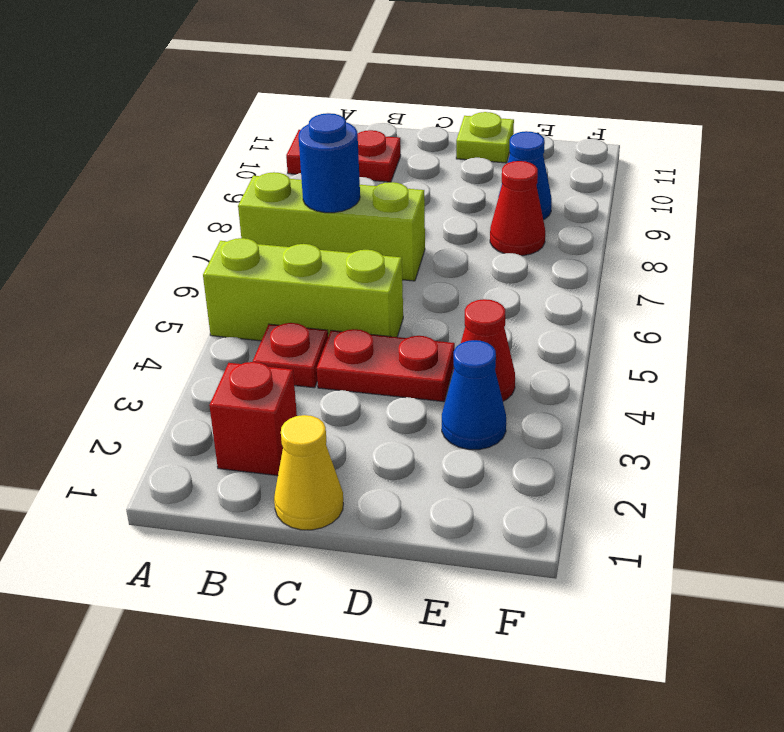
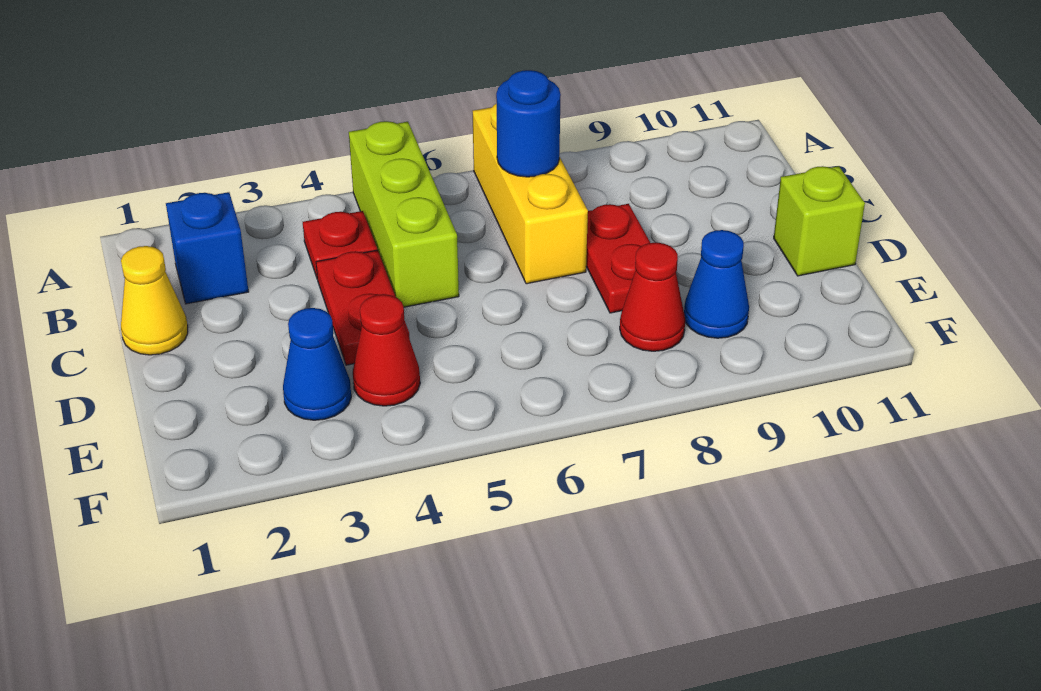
lime brick A7:C7 level 1 -> yellow brick A7:C7 level 1
red plate A10:B10 level 1 -> red plate C8:D8 level 1
red brick B2 level 1 -> blue brick B2 level 1
lime plate D11 level 1 -> lime brick D11 level 1

